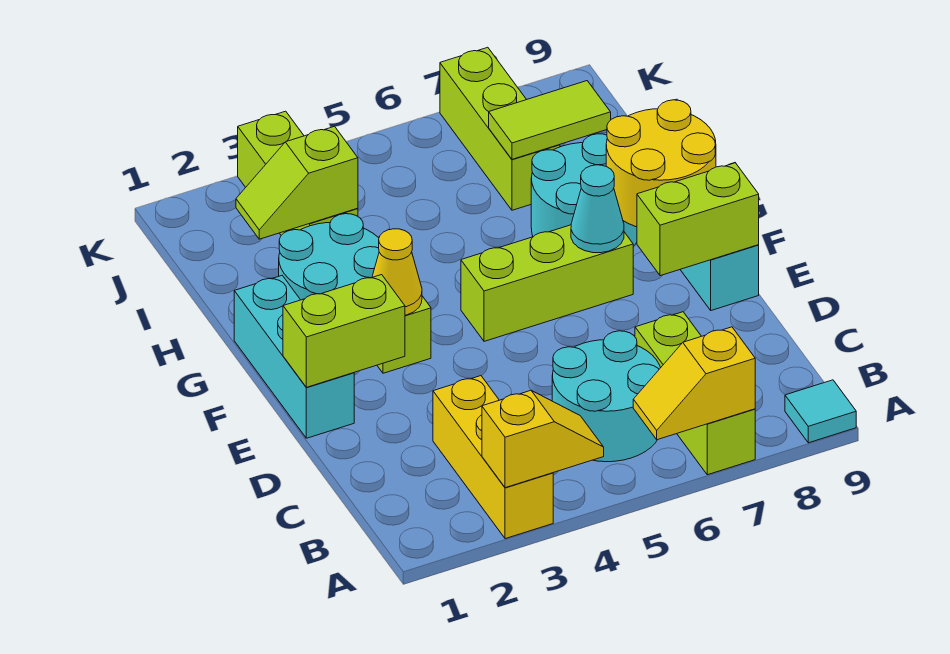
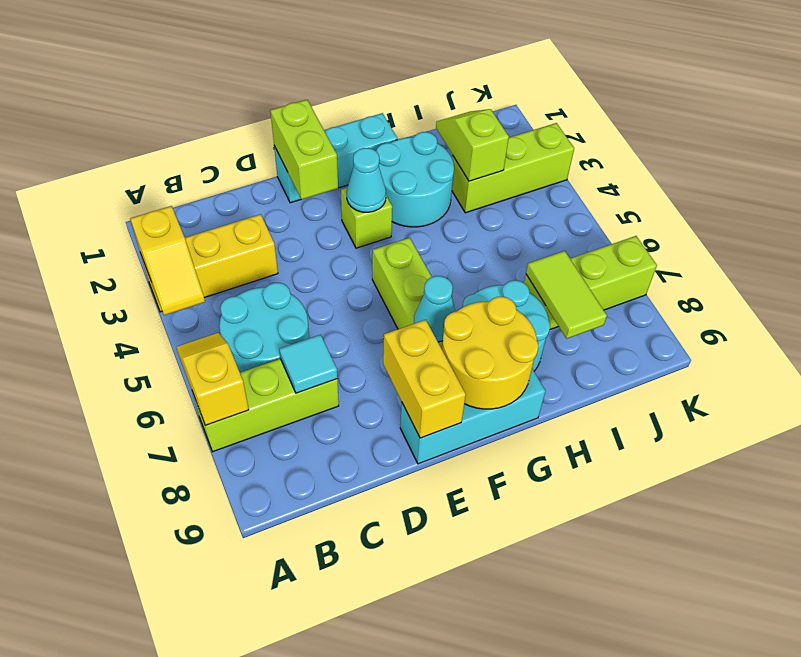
cyan tile A9 level 1 -> cyan tile C7 level 2
lime brick E8:E9 level 2 -> yellow brick E8:E9 level 2
yellow cone F3 level 2 -> cyan cone F3 level 2

